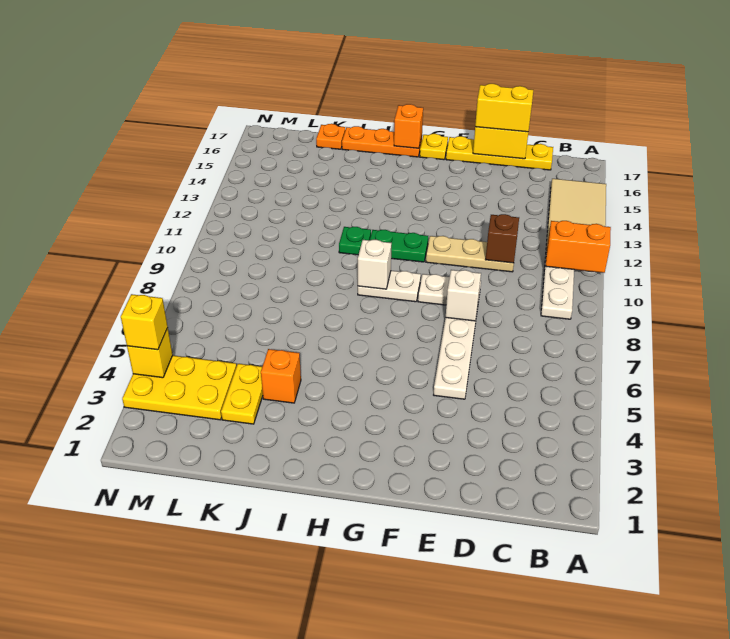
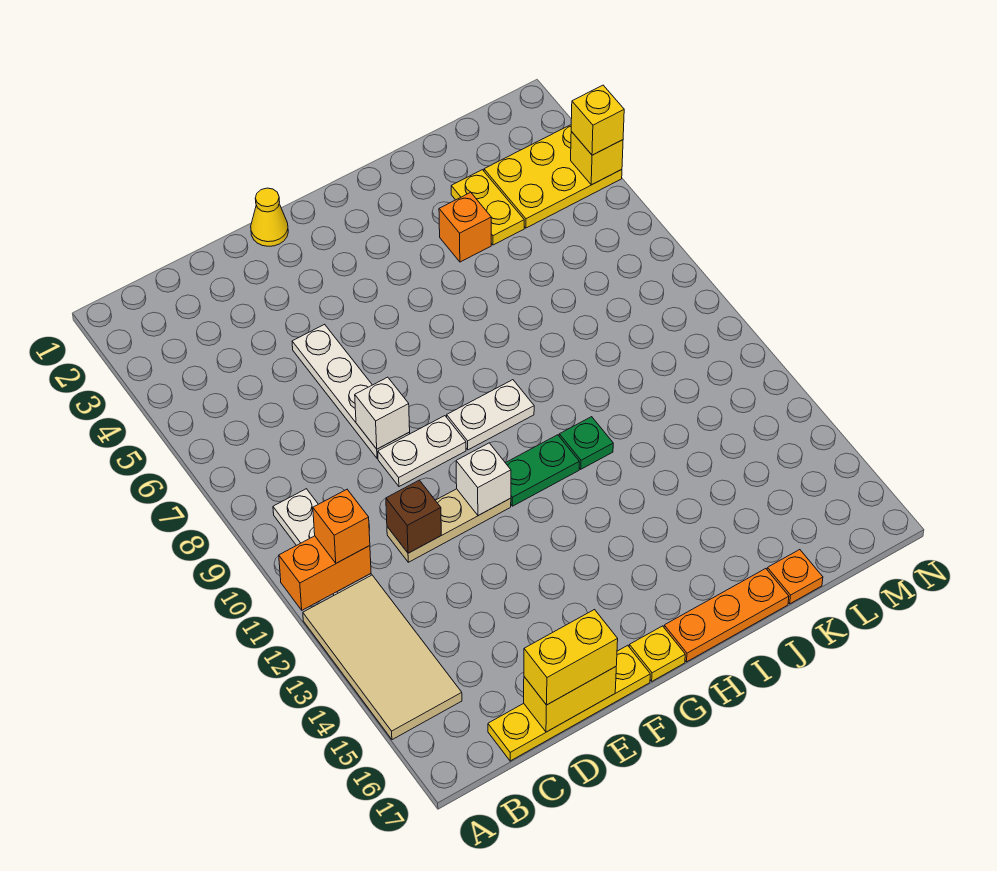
none -> yellow cone F1 level 1
white brick H9 level 2 -> white brick F11 level 2
orange brick H17 level 2 -> orange brick B11 level 3

